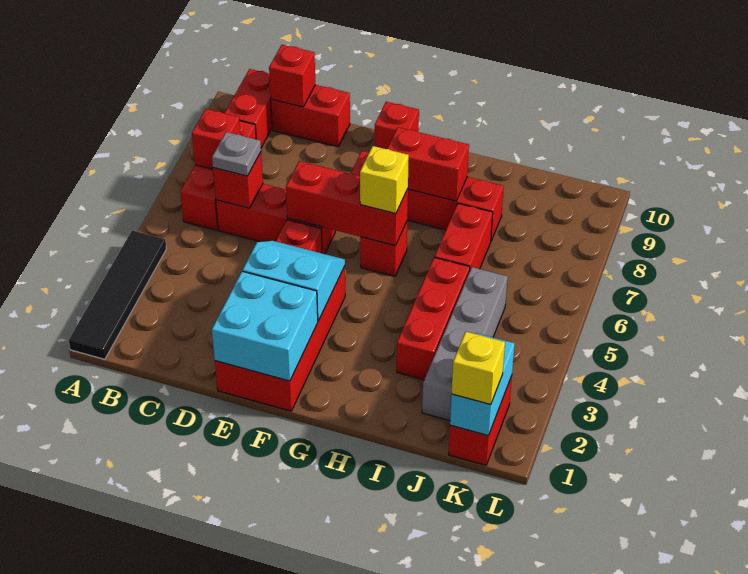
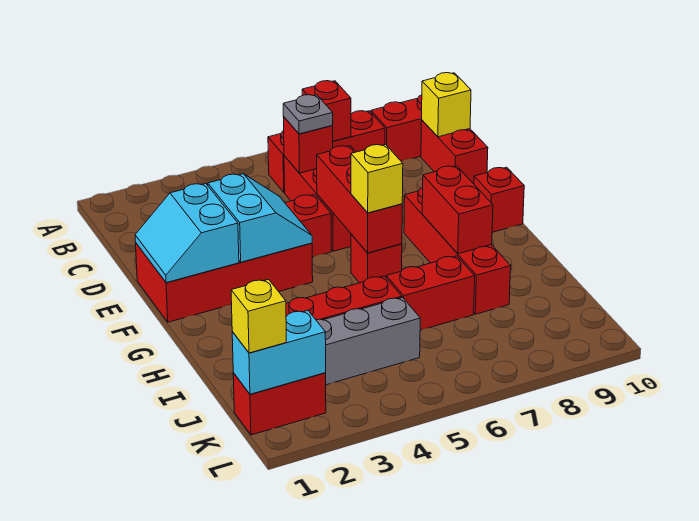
black tile A1:A4 level 1 -> none
red brick C10 level 2 -> yellow brick C10 level 2
cyan brick E1:F2 level 2 -> cyan slope E1:F2 level 2 top 2

